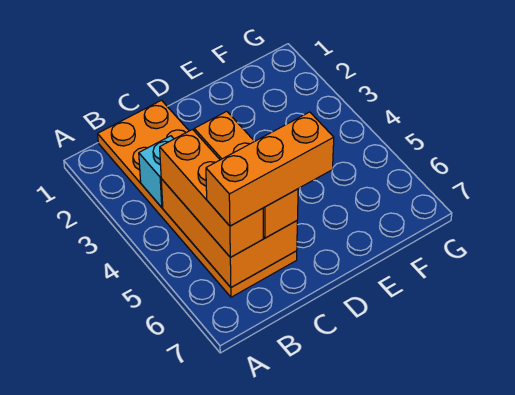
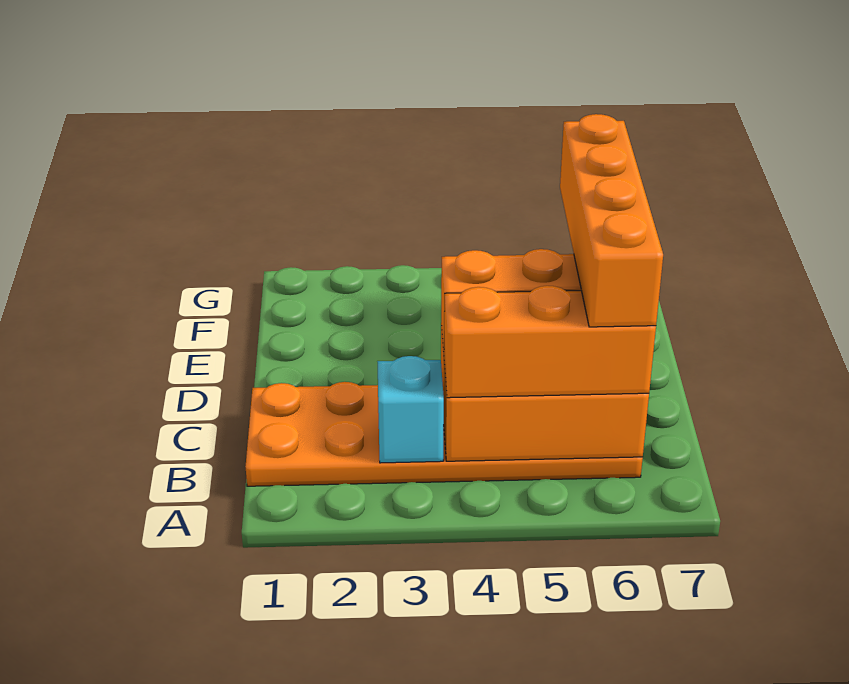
orange brick B6:D6 level 4 -> orange brick B6:E6 level 4

